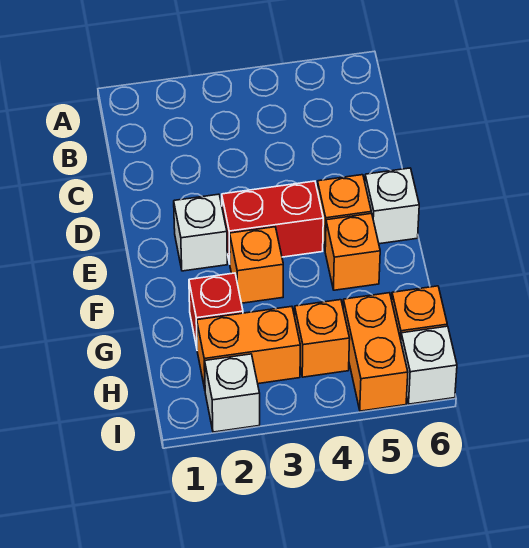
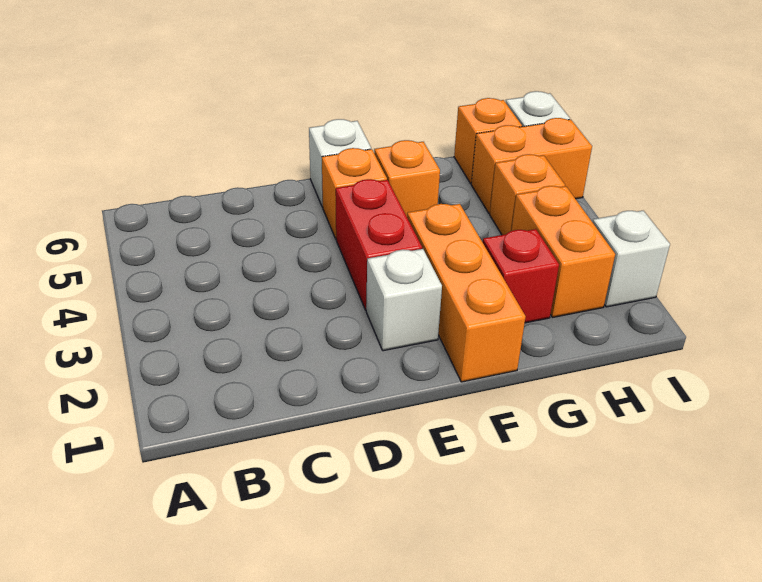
orange brick F3 level 1 -> orange brick F1:F3 level 1

